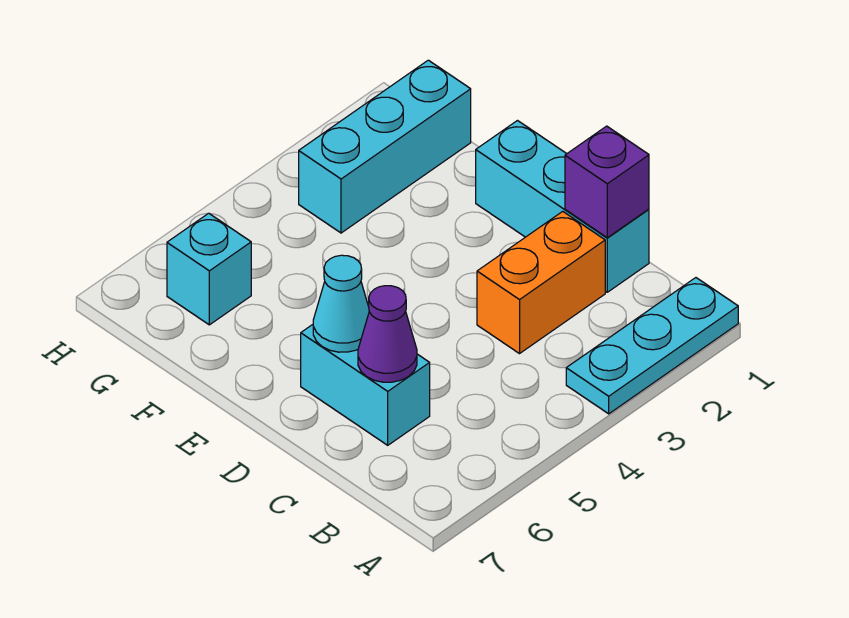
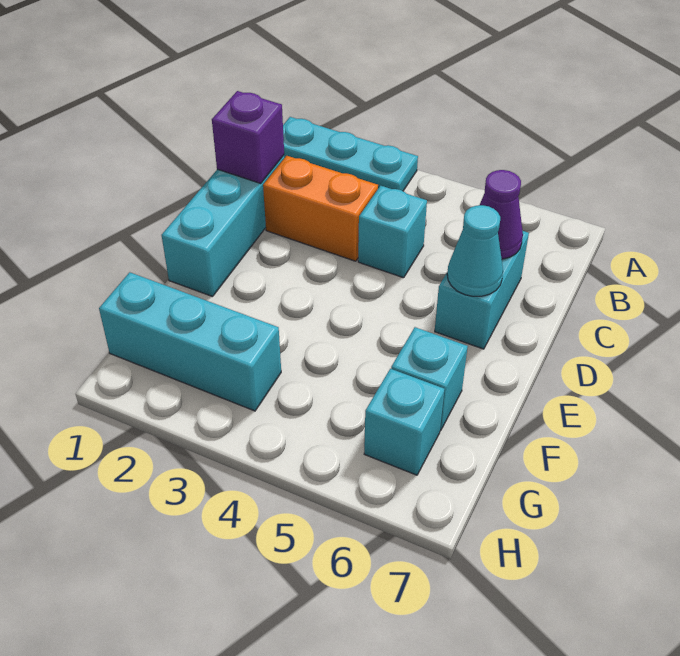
none -> cyan brick C4 level 1
none -> cyan brick F6 level 1

